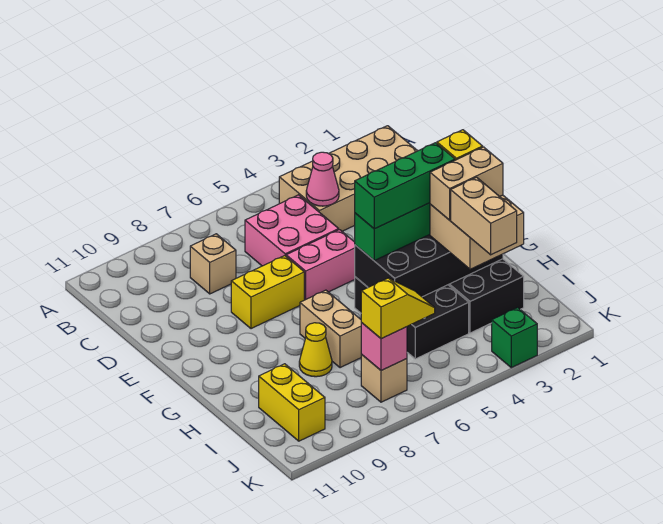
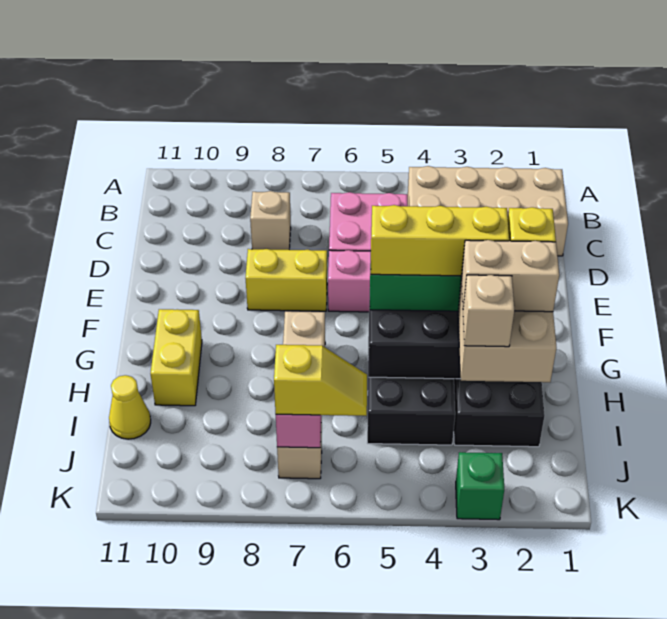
pink cone C4 level 2 -> none
green brick G3:G5 level 4 -> yellow brick G3:G5 level 4
yellow cone H8 level 1 -> yellow cone I11 level 1
tan brick I3:J3 level 4 -> tan brick I3 level 4
yellow brick I10:J10 level 1 -> yellow brick G10:H10 level 1

